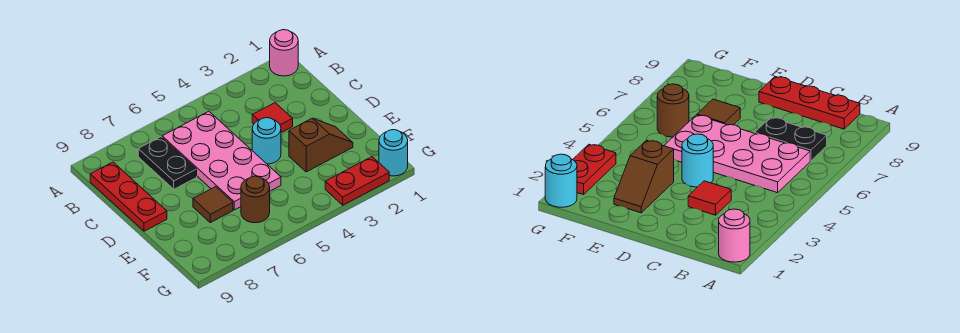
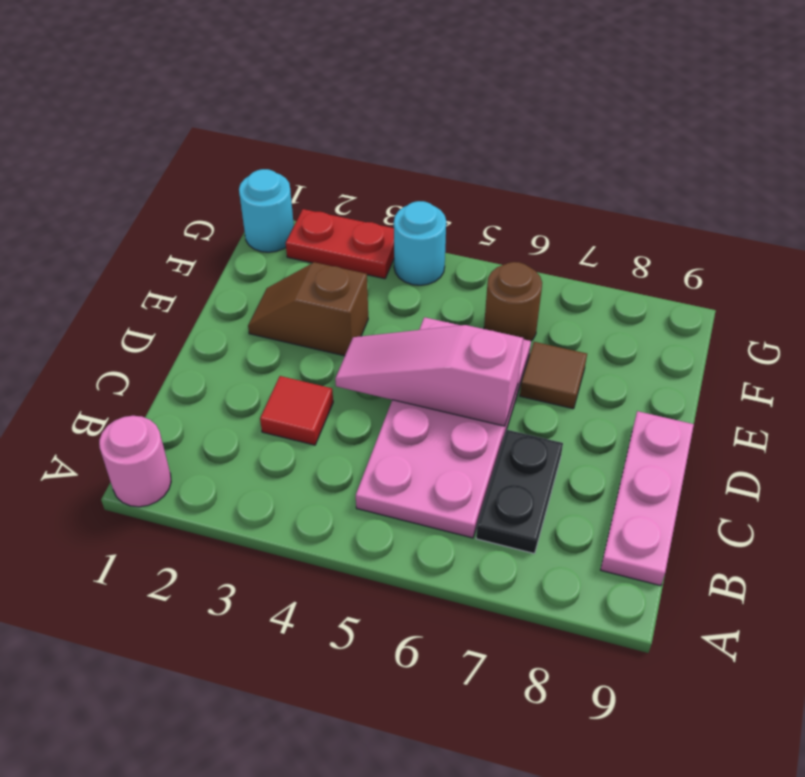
red plate B9:D9 level 1 -> pink plate B9:D9 level 1
cyan round brick D4 level 1 -> cyan round brick G4 level 1
none -> pink slope D4:D6 level 2 top 6

